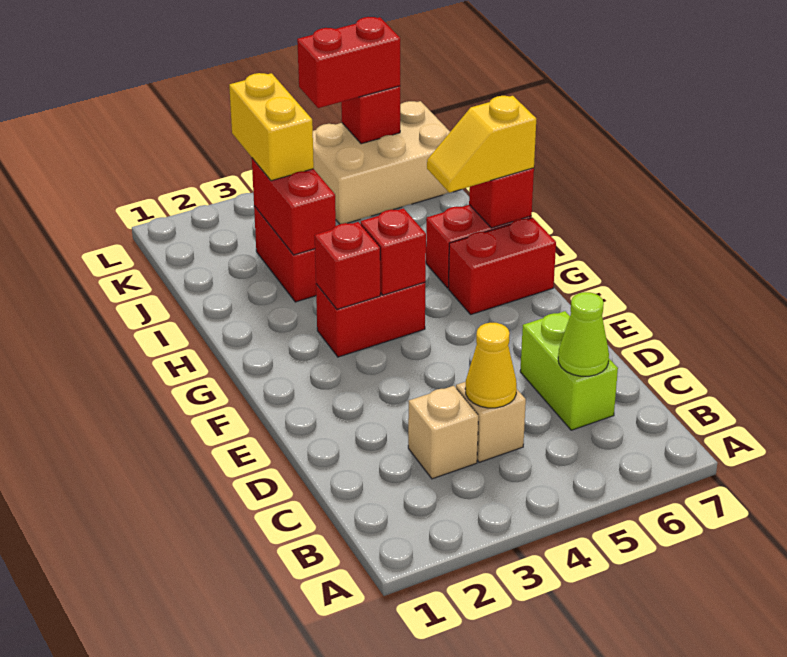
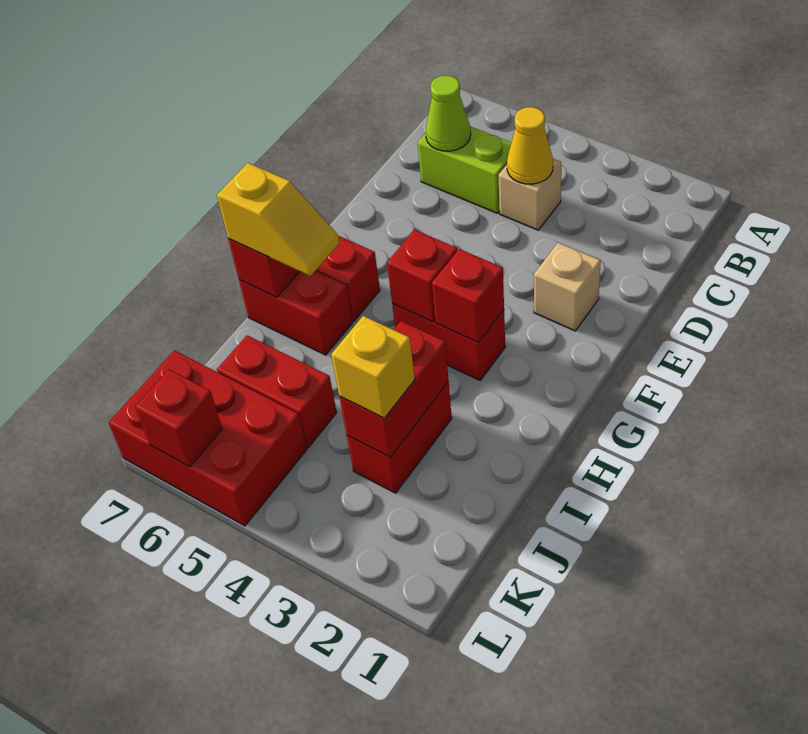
tan brick C3 level 1 -> tan brick E2 level 1
lime brick C6:D6 level 1 -> lime brick C5:C6 level 1
yellow brick J3:K3 level 3 -> yellow brick J3 level 3
tan brick K5:L7 level 1 -> red brick K5:L7 level 1
red brick L5:L6 level 3 -> red brick J5:J6 level 1

